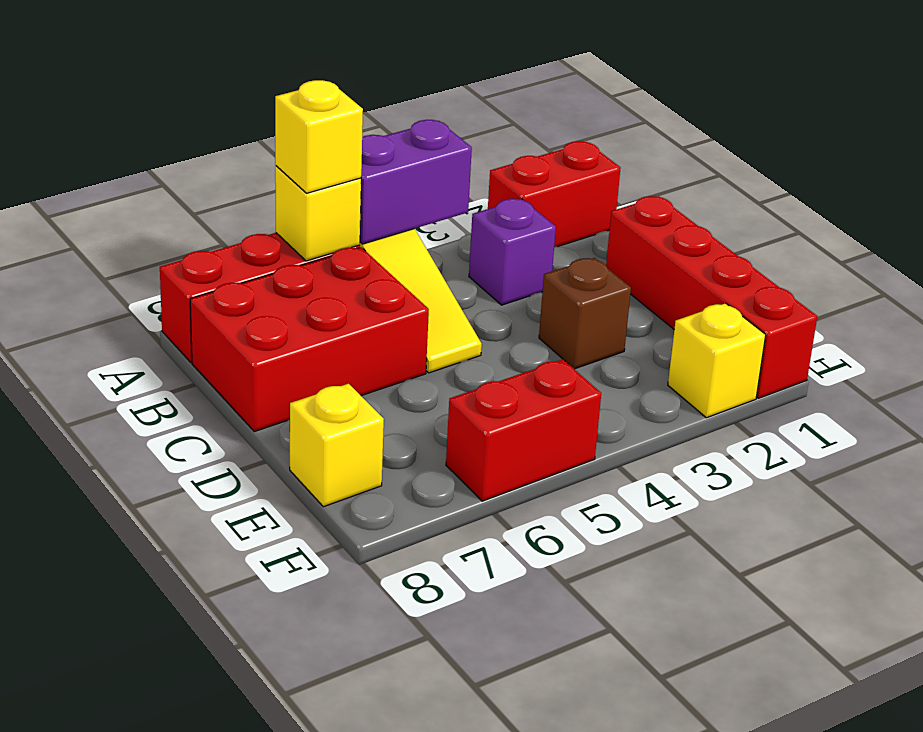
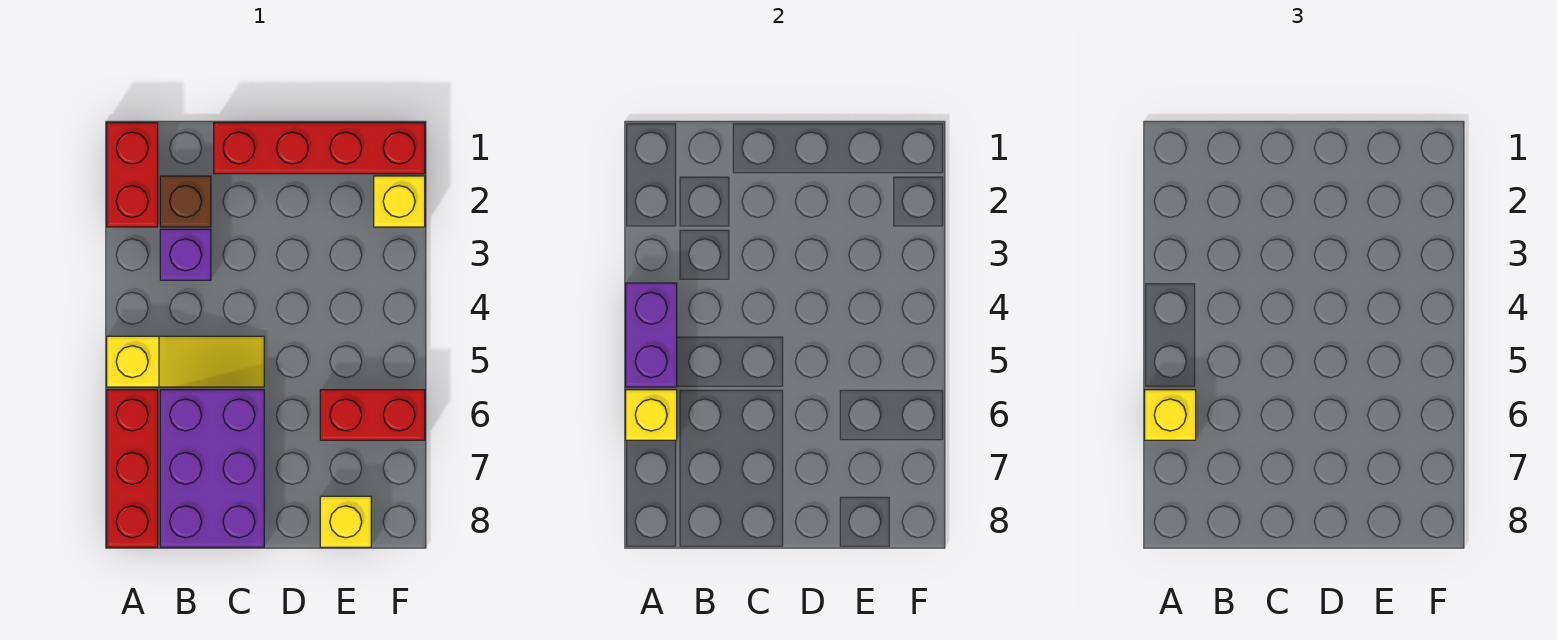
red brick B6:C8 level 1 -> purple brick B6:C8 level 1
brown brick D3 level 1 -> brown brick B2 level 1
red brick F5:F6 level 1 -> red brick E6:F6 level 1

